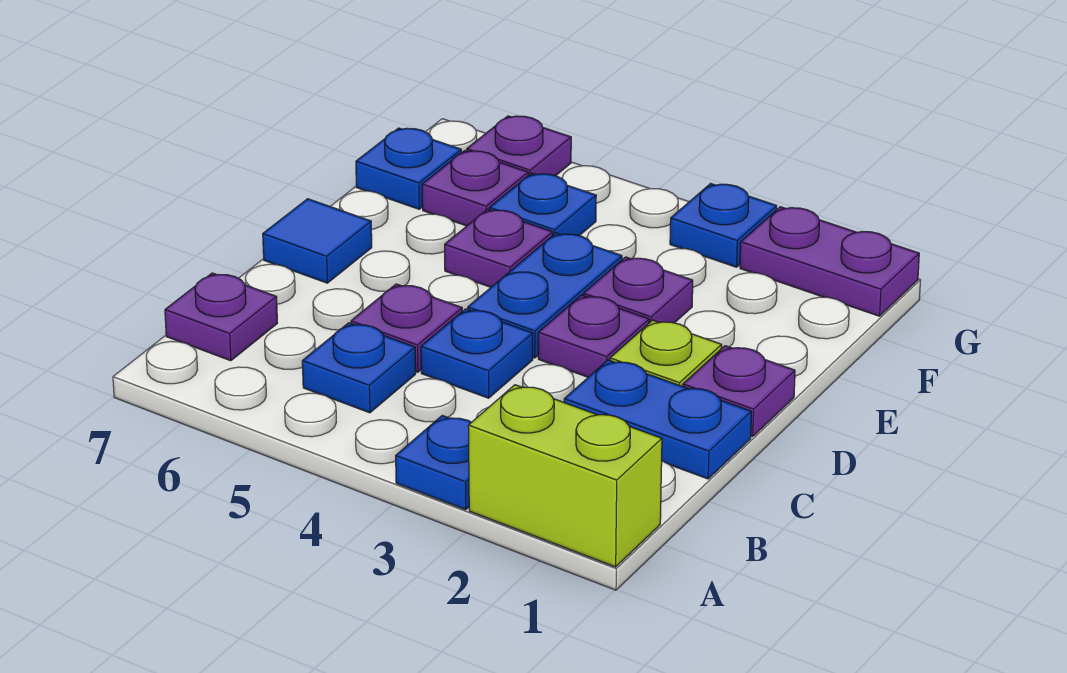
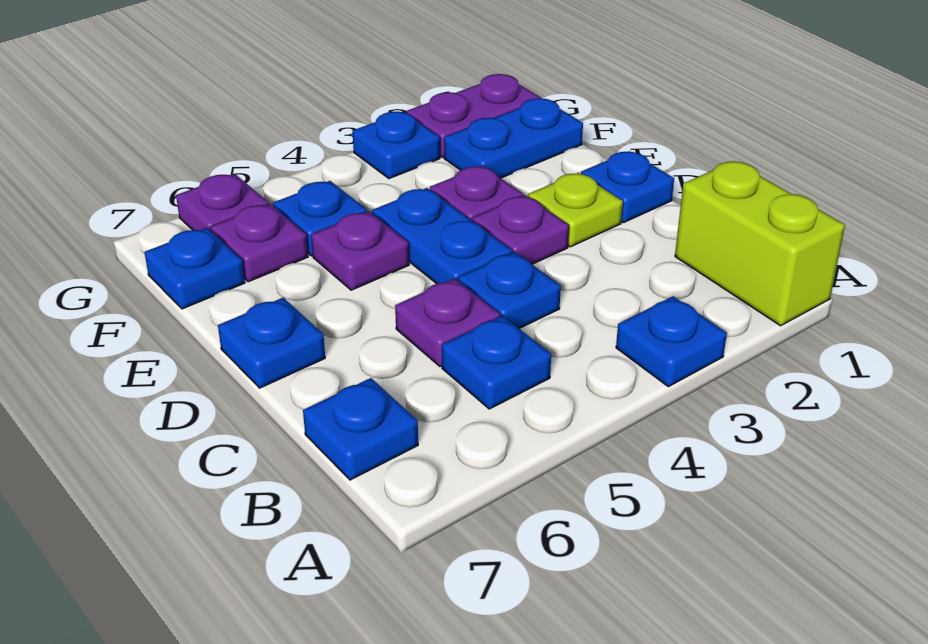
lime brick A1:A2 level 1 -> lime brick A1:B1 level 1
purple plate B7 level 1 -> blue plate B7 level 1
blue plate C1:C2 level 1 -> blue plate F1:F2 level 1
purple plate D1 level 1 -> blue plate D1 level 1
blue tile D7 level 1 -> blue plate D7 level 1

